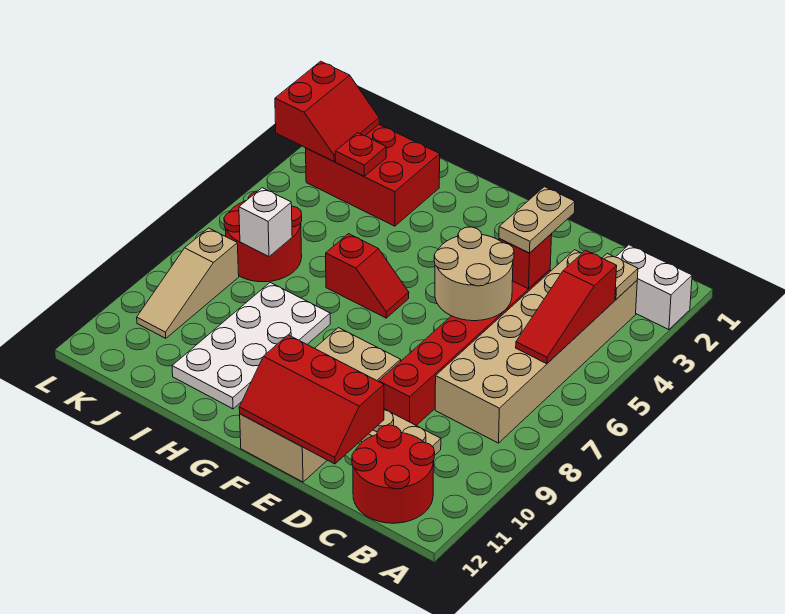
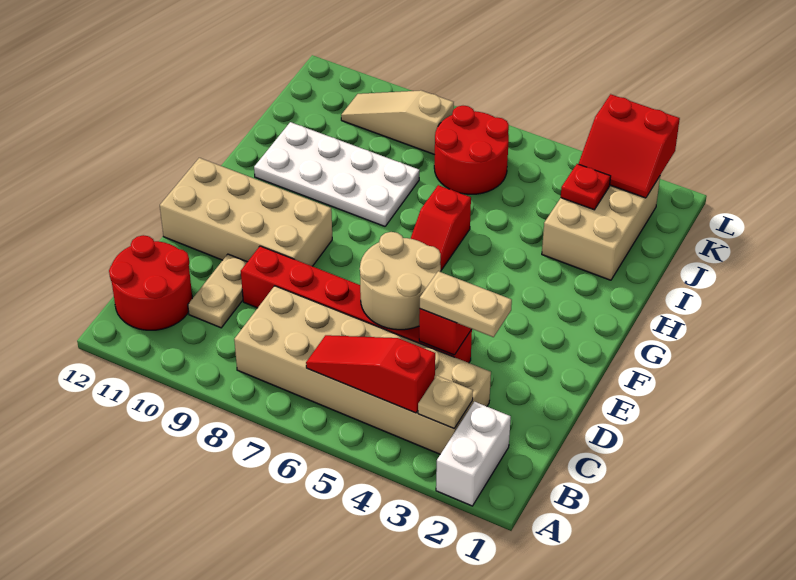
red slope D11:F12 level 2 top 11 -> none
red brick I2:K3 level 1 -> tan brick I2:K3 level 1
white brick J7 level 2 -> none

